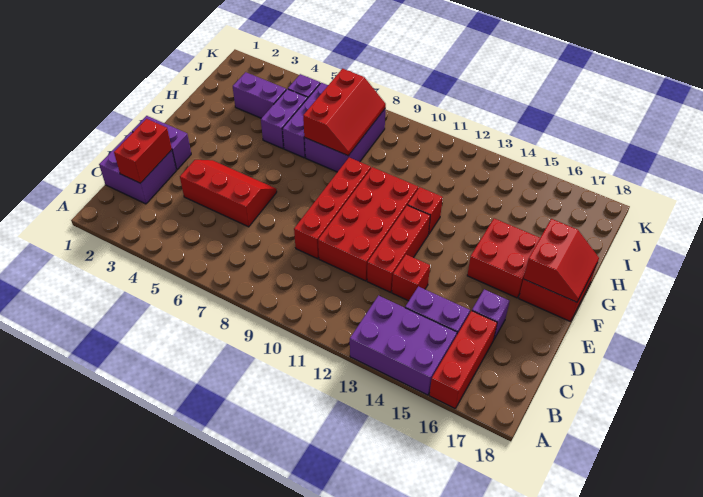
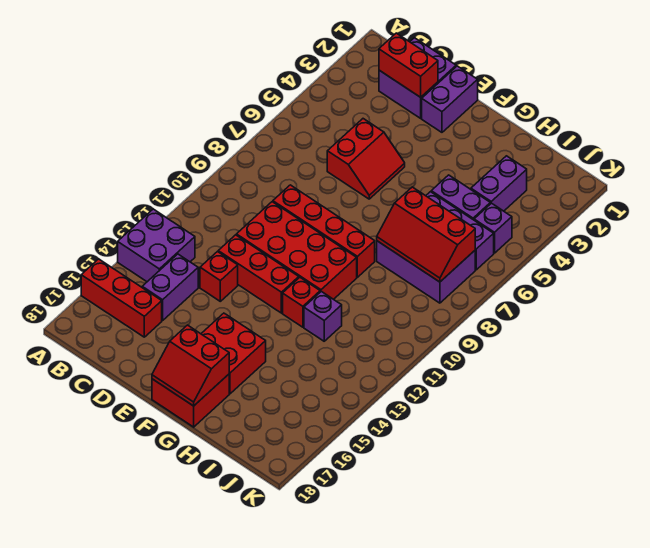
purple brick A13:B15 level 1 -> purple brick A13:B14 level 1
red slope D4:E6 level 1 top D -> red slope D5:E6 level 1 top D
purple brick D16 level 1 -> purple brick H12 level 1

